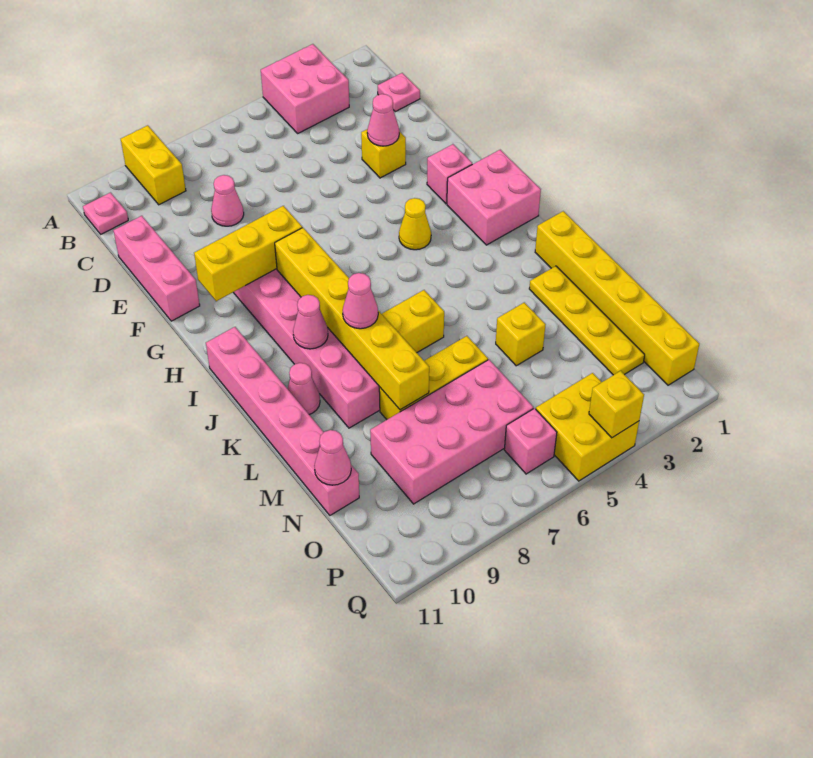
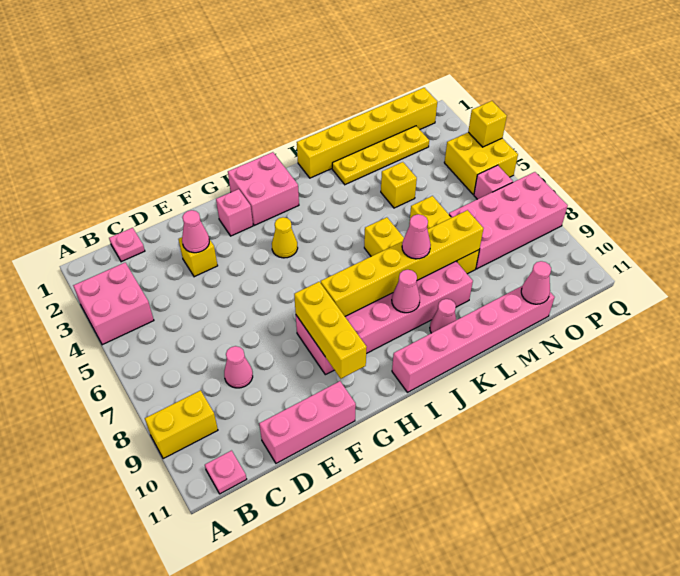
pink brick N6:O9 level 1 -> pink brick N7:Q8 level 1

